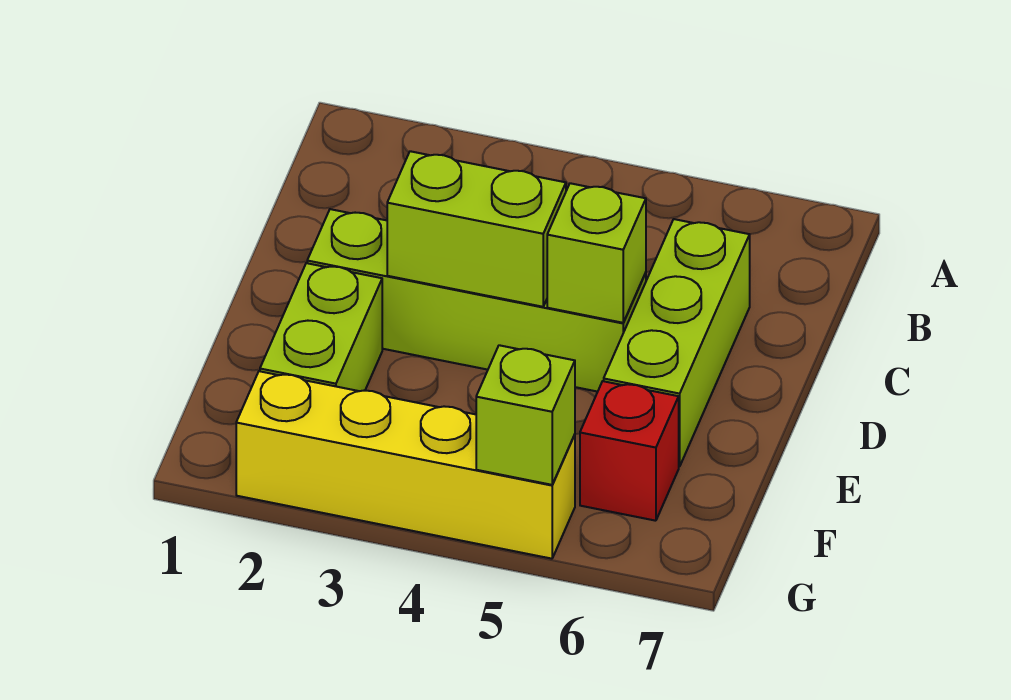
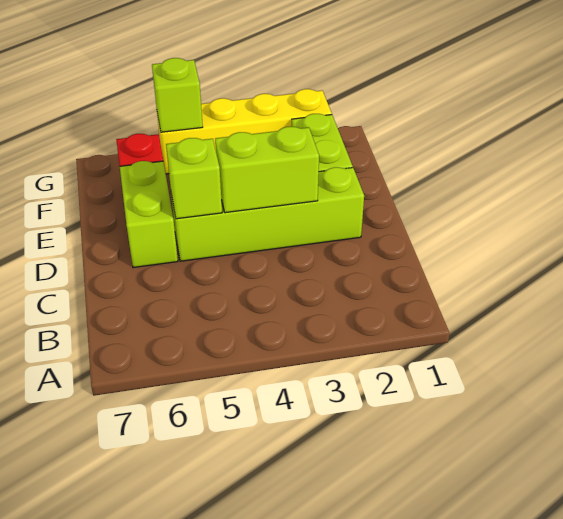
lime brick C6:E6 level 1 -> lime brick D6:E6 level 1

